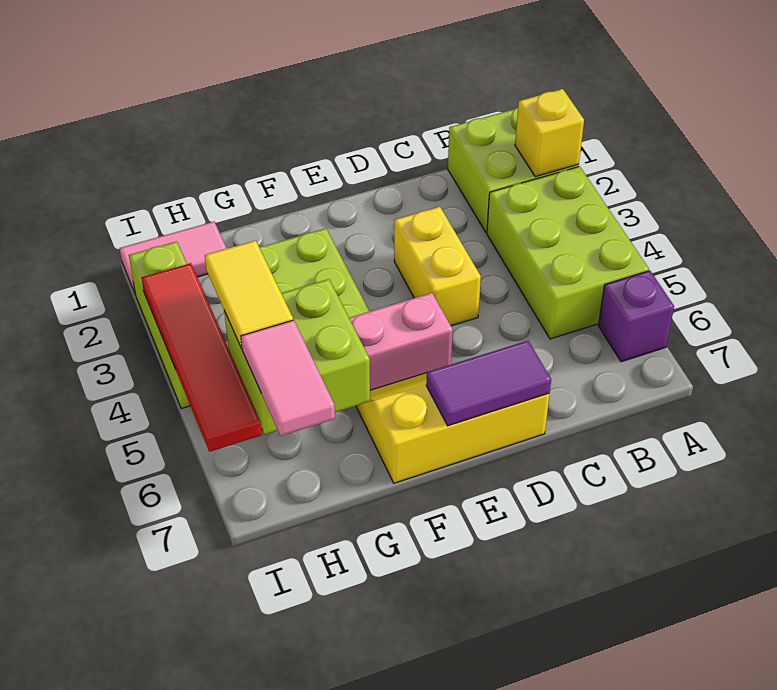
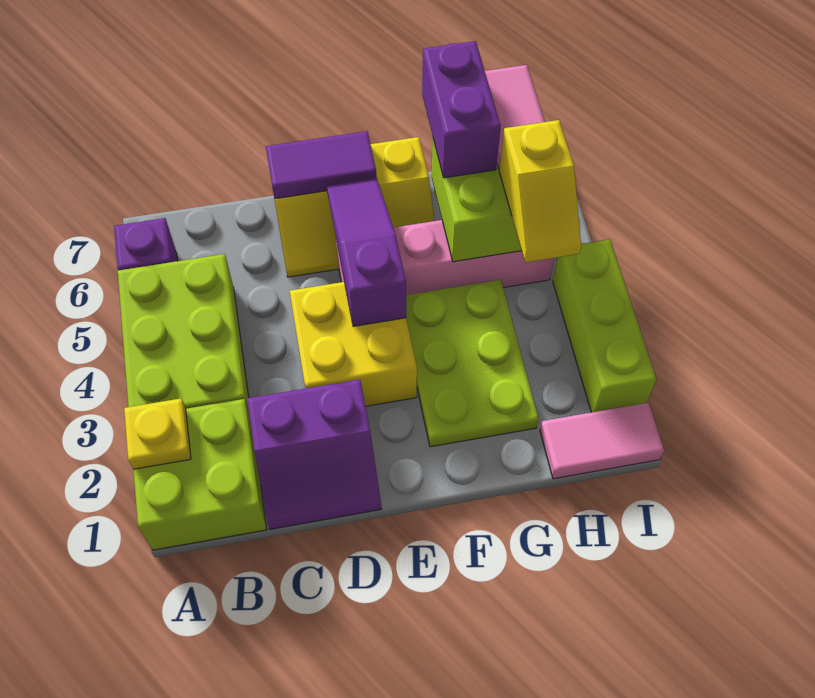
yellow brick A2 level 2 -> yellow plate A2 level 2
none -> purple slope C1:D2 level 1 top 2
yellow brick D3:D4 level 1 -> yellow brick D3:E4 level 1
none -> purple slope E4:E6 level 2 top 4
none -> purple brick G6:G7 level 3
yellow tile H4:H5 level 3 -> yellow slope H4:H5 level 3 top 5
red tile I3:I6 level 2 -> none

